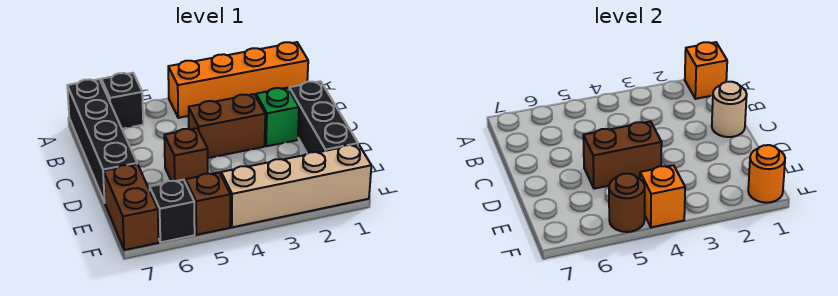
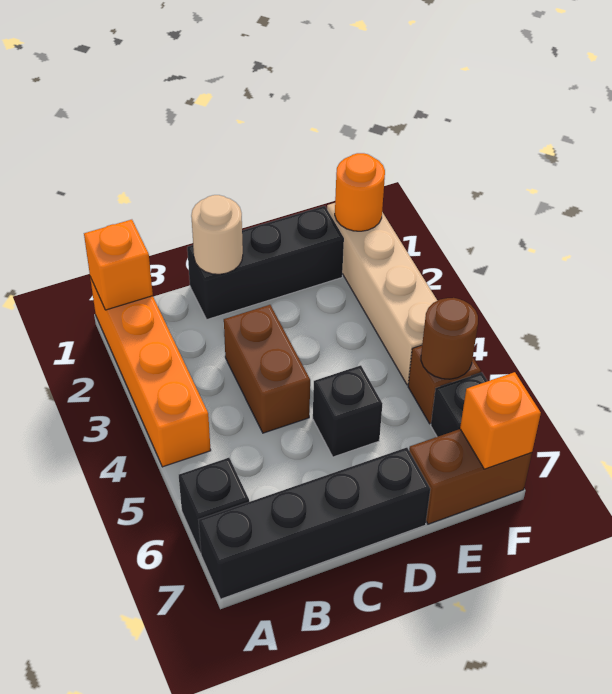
green brick C2 level 1 -> none
brown brick D4:D5 level 2 -> none
brown brick D5 level 1 -> black brick D5 level 1
orange brick F4 level 2 -> orange brick F7 level 2

